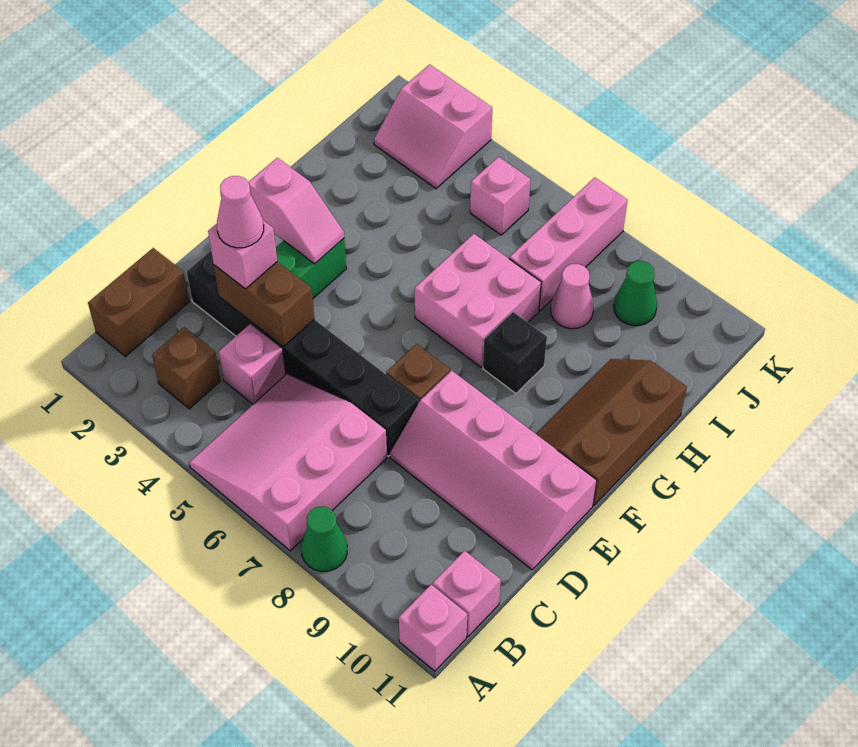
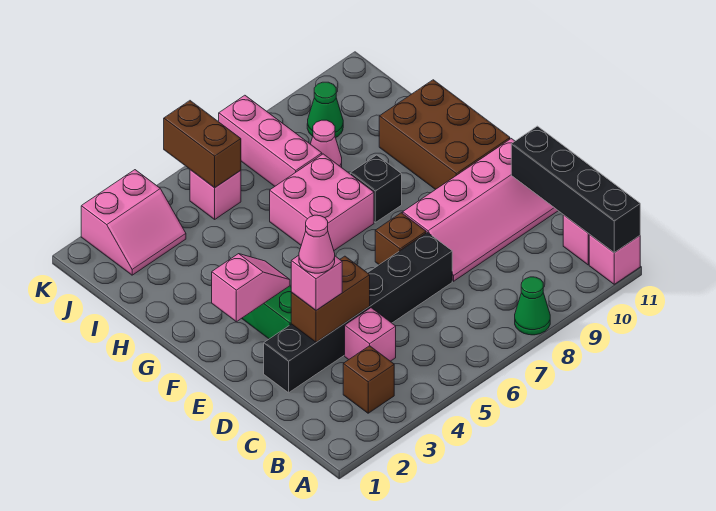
pink slope A5:C7 level 1 top 7 -> none
none -> black brick A11:D11 level 2
brown brick B1:C1 level 1 -> brown brick J5:K5 level 2
brown slope F10:H11 level 1 top 11 -> brown brick F10:H11 level 1

